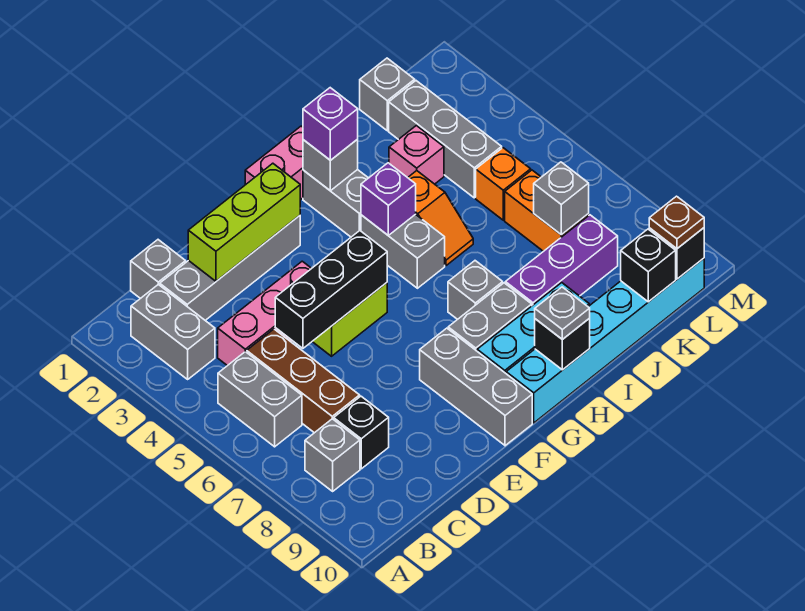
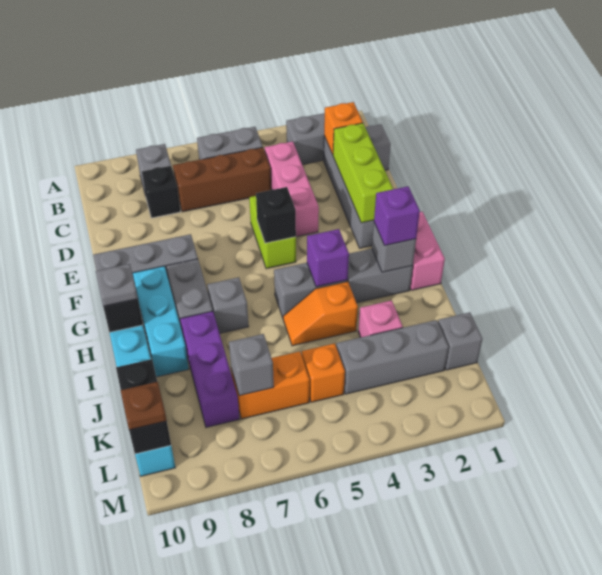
none -> orange brick C2 level 2
black brick D5:F5 level 2 -> black brick F5 level 2

